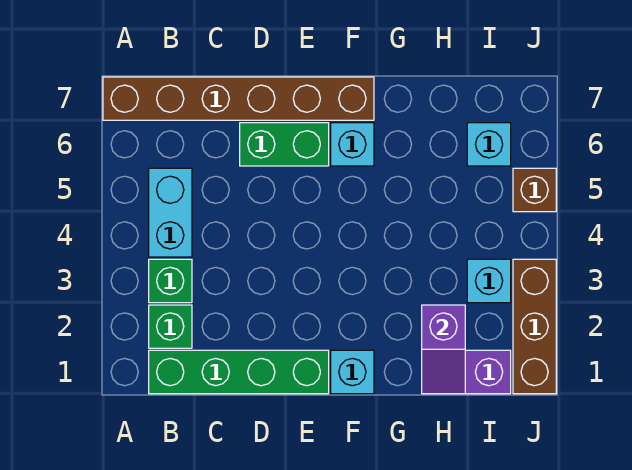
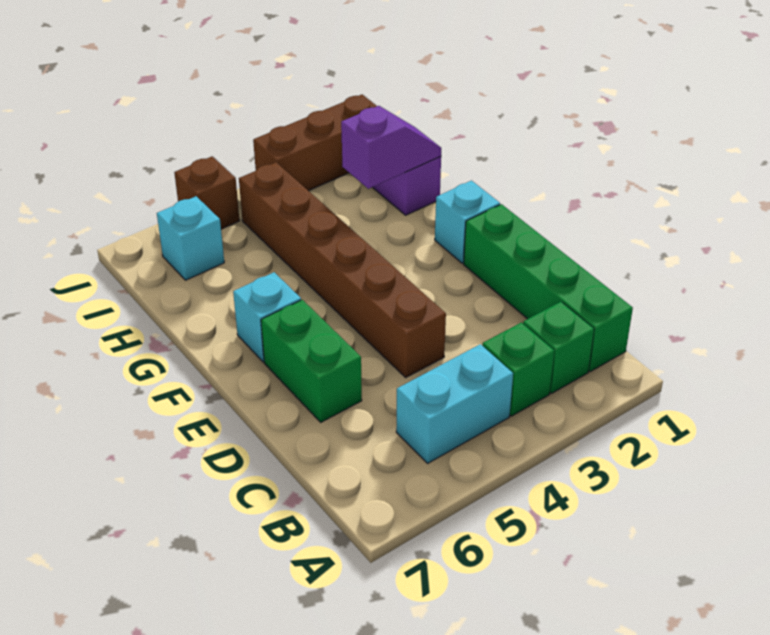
brown brick A7:F7 level 1 -> brown brick D4:I4 level 1
cyan brick I3 level 1 -> none

